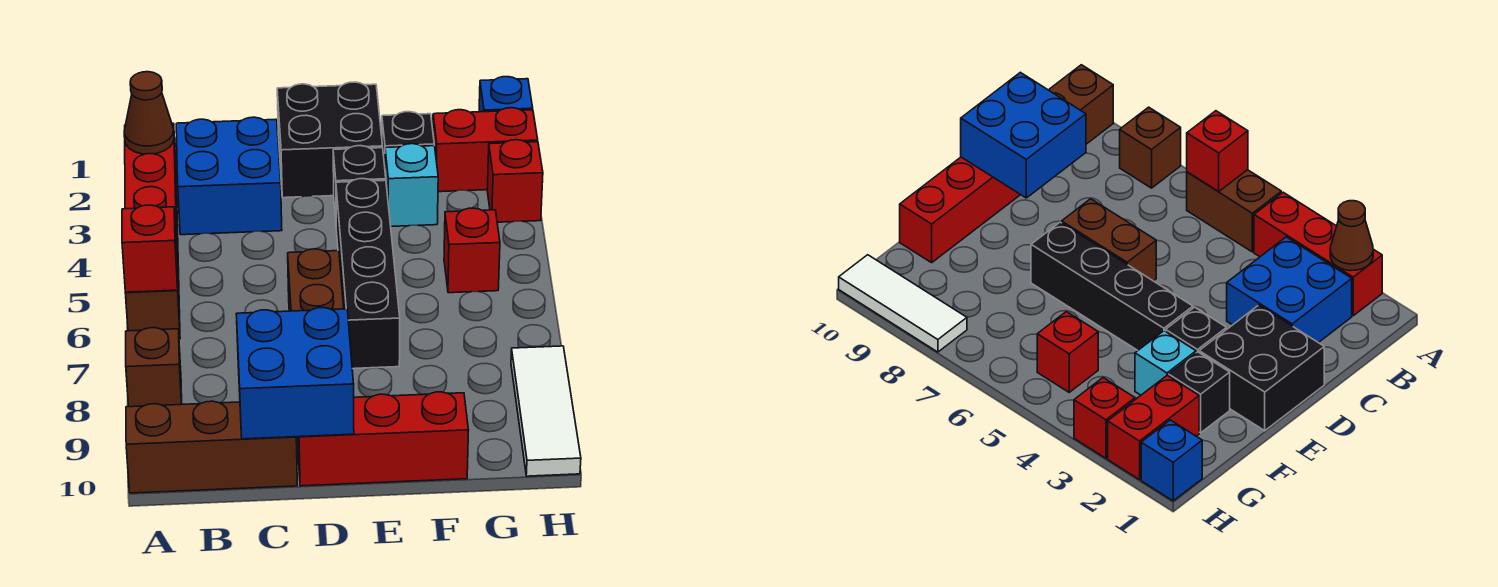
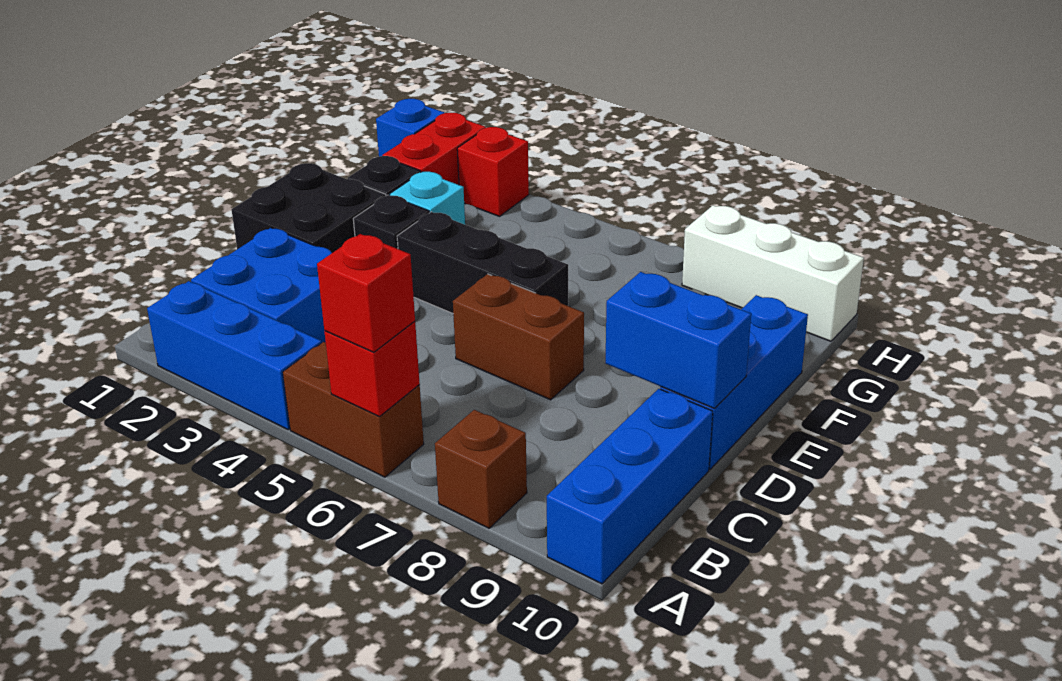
red brick A2:A4 level 1 -> blue brick A2:A4 level 1
brown cone A2 level 2 -> none
brown brick A10:C10 level 1 -> blue brick A10:C10 level 1
blue brick C9:D10 level 2 -> blue brick D9:D10 level 2
red brick D10:F10 level 1 -> blue brick D10:F10 level 1
black brick E4:E7 level 1 -> black brick E4:E6 level 1
red brick G5 level 1 -> red brick A6 level 3
white tile H8:H10 level 1 -> white brick H8:H10 level 1

